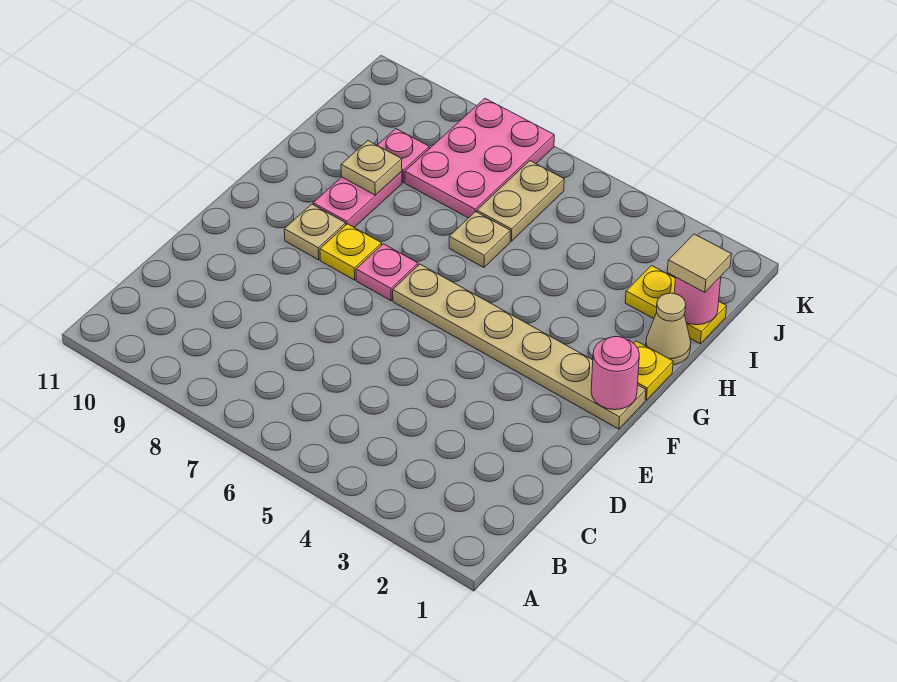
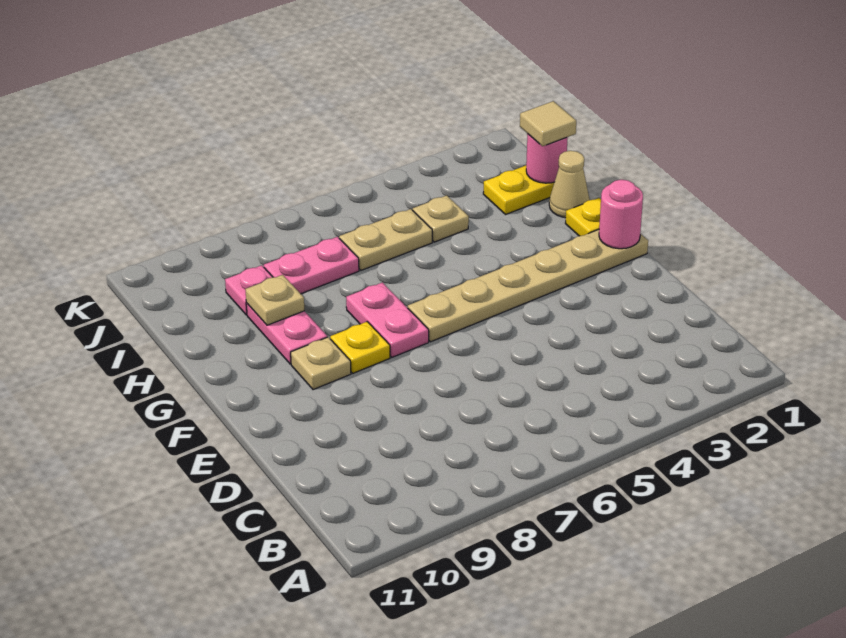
pink plate F7 level 1 -> pink plate F7:G7 level 1
tan plate H6 level 1 -> tan plate I4 level 1
tan plate I6:J6 level 1 -> tan plate I5:I6 level 1
pink plate I7:K8 level 1 -> pink plate I7:I8 level 1

